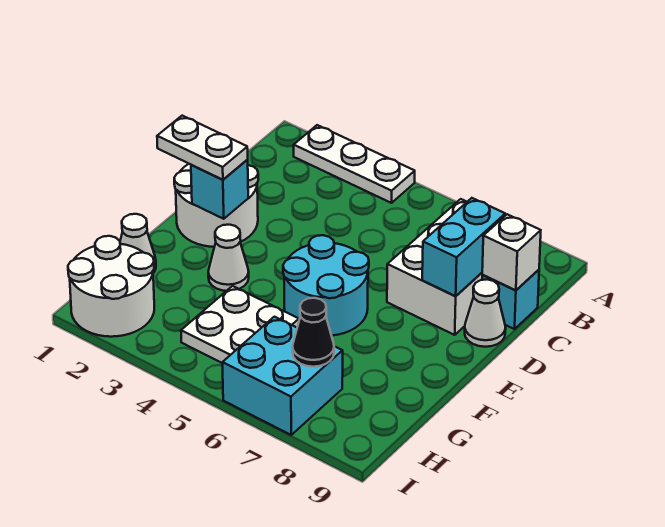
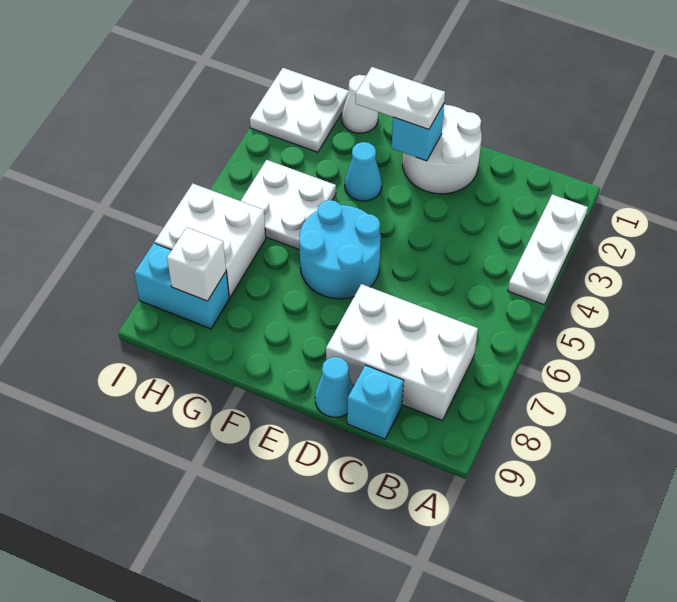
cyan brick C8:D8 level 2 -> cyan brick H8:I8 level 1
white brick C9 level 2 -> white brick H8 level 2
white cone D9 level 1 -> cyan cone D9 level 1
white plate E1:E2 level 3 -> white plate E2:F2 level 3
white cone F3 level 1 -> cyan cone F3 level 1
white round brick H1:I2 level 1 -> white plate H1:I2 level 1
cyan brick H6:I7 level 1 -> white brick H6:I7 level 1
black cone H7 level 2 -> none

